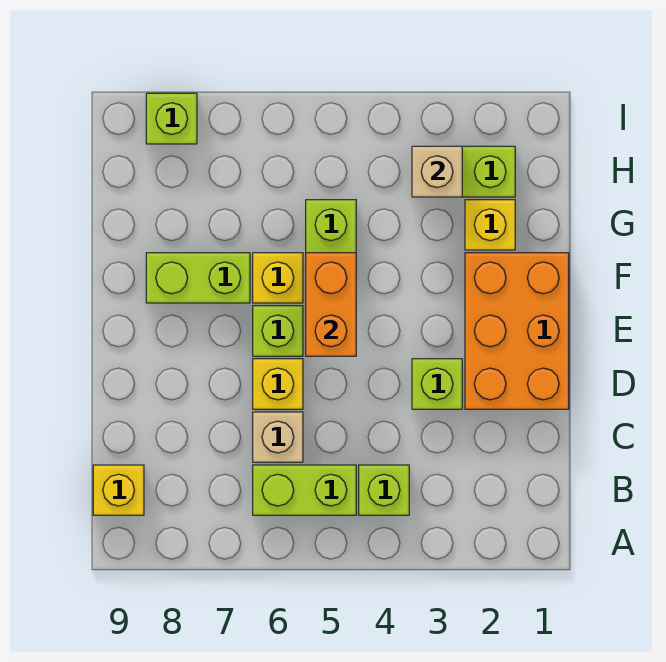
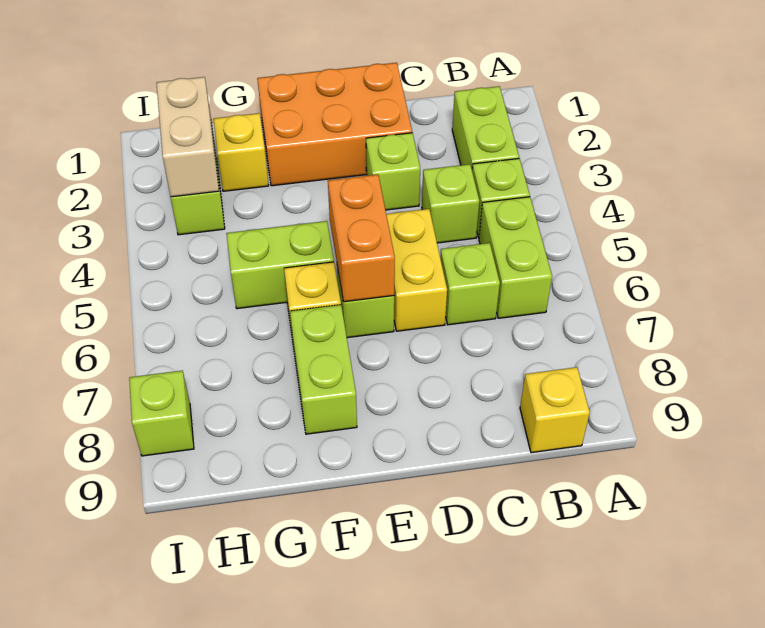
none -> lime brick B2:B3 level 1
none -> lime brick C4 level 1
tan brick C6 level 1 -> lime brick C6 level 1
yellow brick D6 level 1 -> yellow brick D5:D6 level 1
orange brick E5:F5 level 2 -> orange brick E5:E6 level 2
tan brick H3 level 2 -> tan brick H2:H3 level 2

